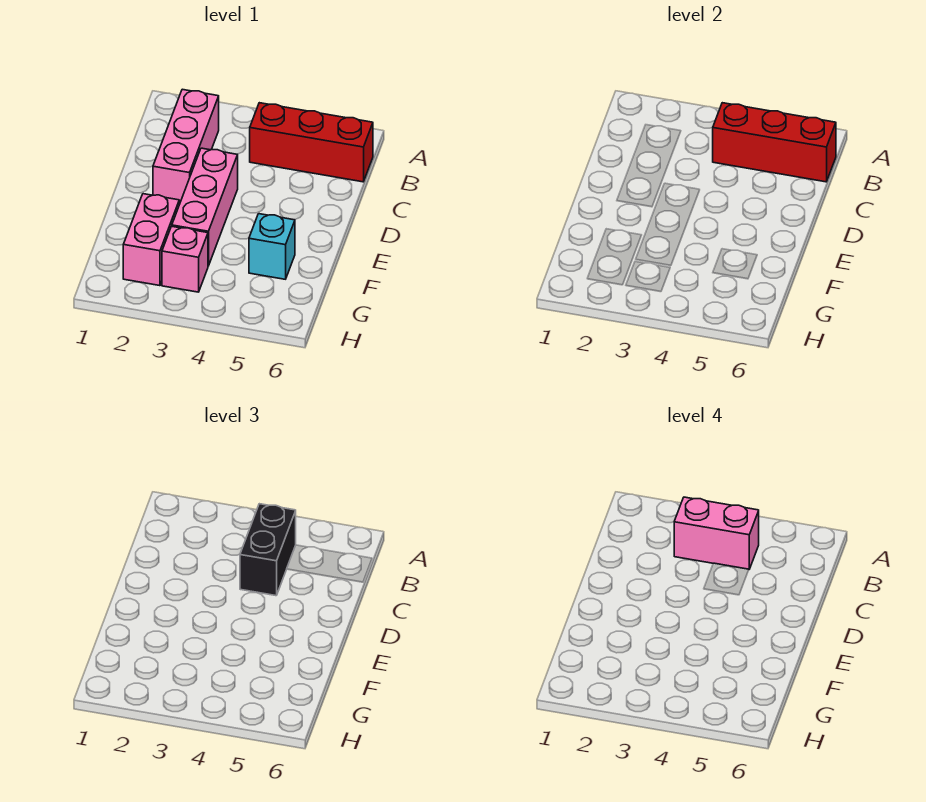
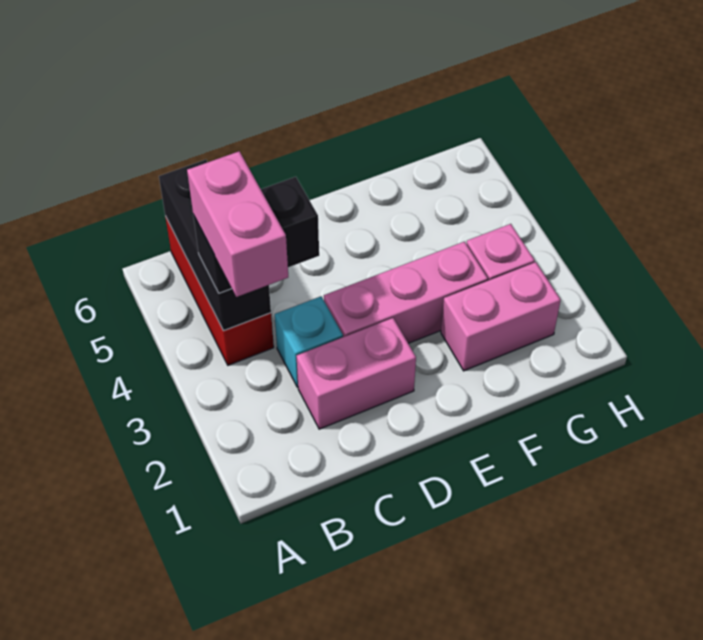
pink brick B2:D2 level 1 -> pink brick C2:D2 level 1
red brick B4:B6 level 2 -> black brick B4:B6 level 2
cyan brick F5 level 1 -> cyan brick C3 level 1

